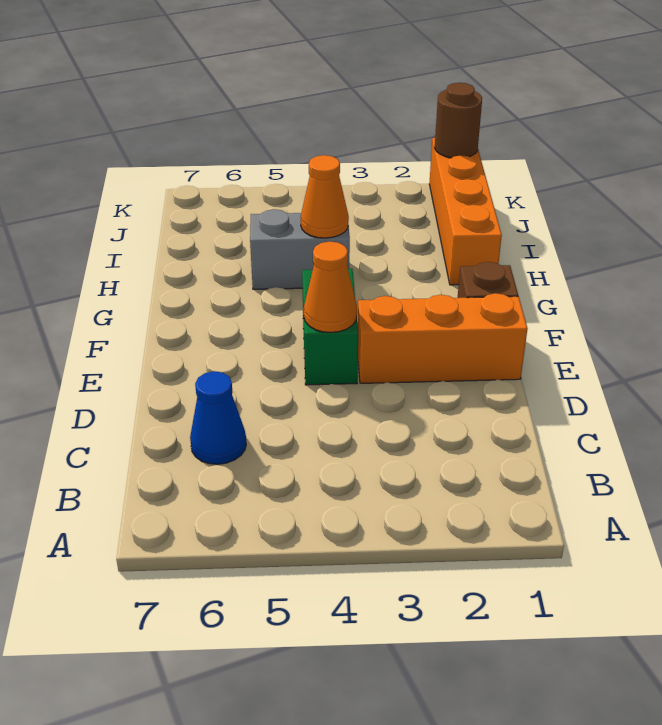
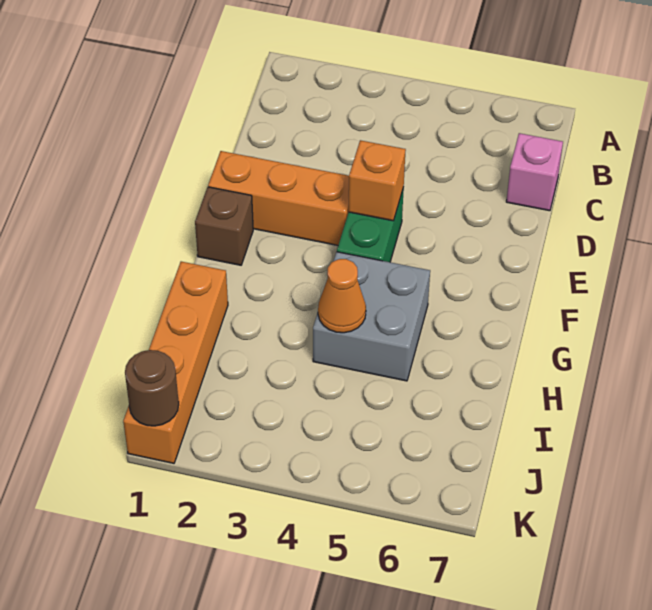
blue cone C6 level 1 -> none
none -> pink brick C7 level 1
orange cone E4 level 2 -> orange brick E4 level 2
grey brick H4:H5 level 1 -> grey brick G4:H5 level 1

